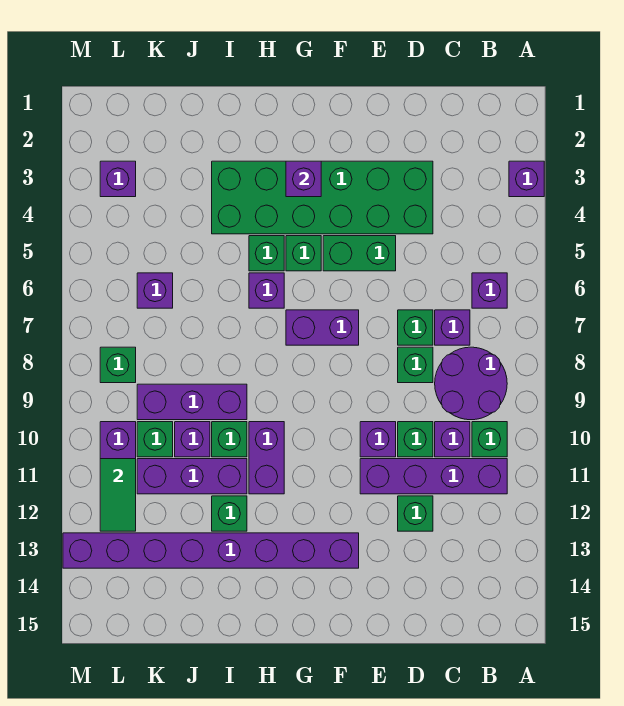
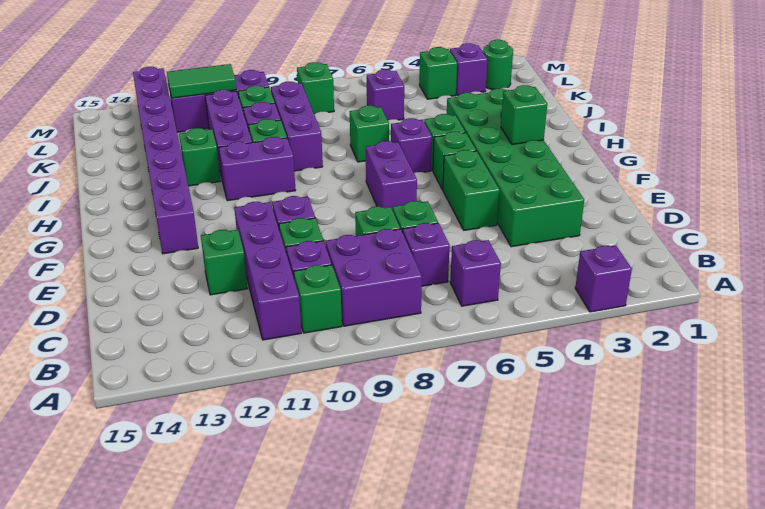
purple round brick B8:C9 level 1 -> purple brick B8:C9 level 1
purple brick G3 level 2 -> green brick G3 level 2
none -> green brick I7 level 1
none -> green round brick L2 level 1
none -> green brick L4 level 1

